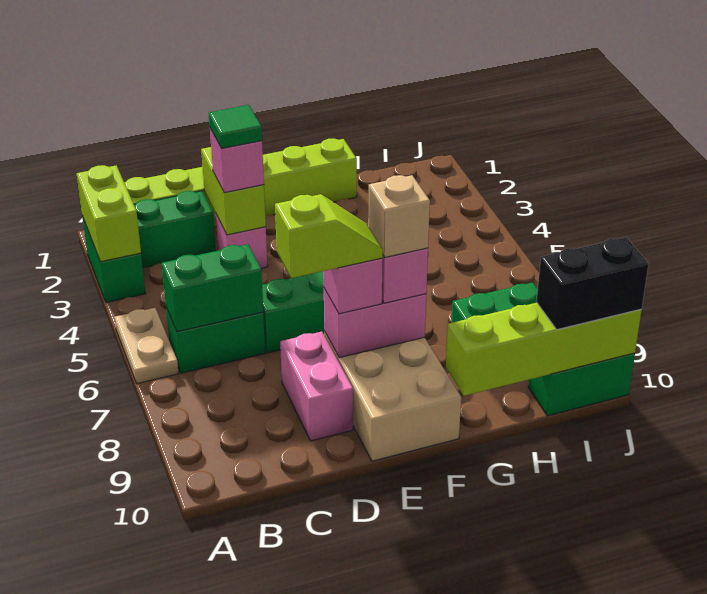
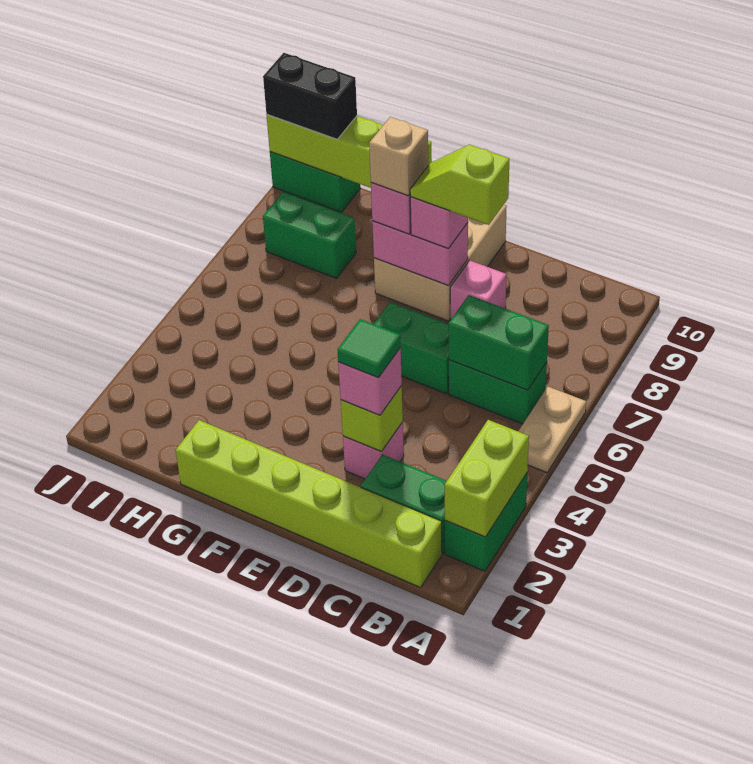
lime brick D2:D3 level 2 -> lime brick D3 level 2
pink brick D8:D9 level 1 -> pink brick D8 level 1

